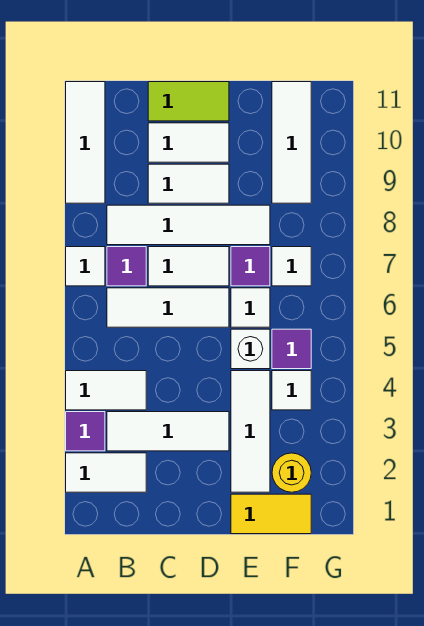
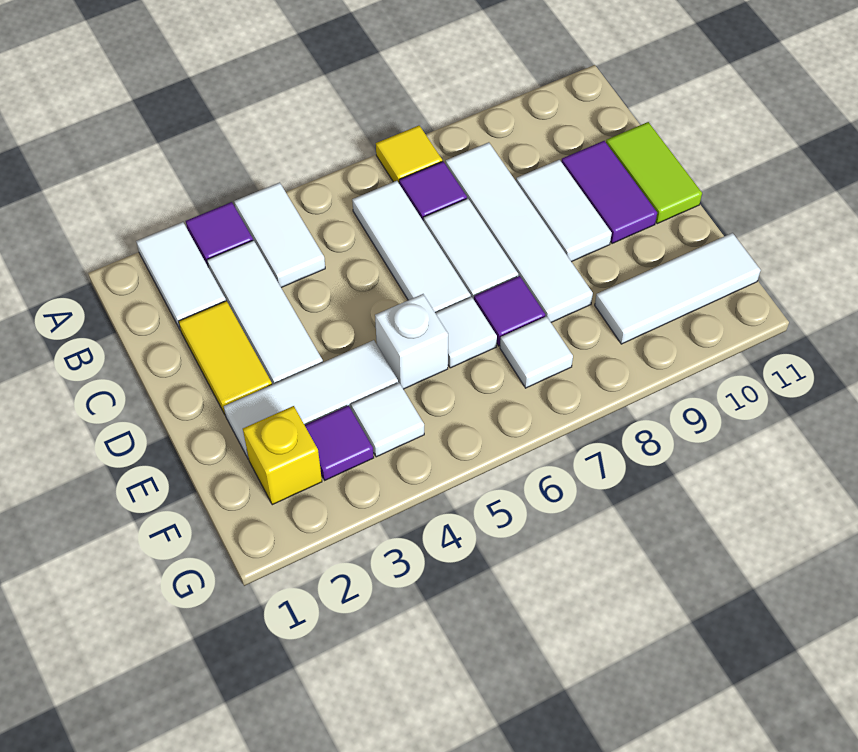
white tile A7 level 1 -> yellow tile A7 level 1
white tile A9:A11 level 1 -> none
white tile C10:D10 level 1 -> purple tile C10:D10 level 1
yellow tile E1:F1 level 1 -> yellow tile C2:D2 level 1
yellow round brick F2 level 1 -> yellow brick F2 level 1
purple tile F5 level 1 -> purple tile F3 level 1

